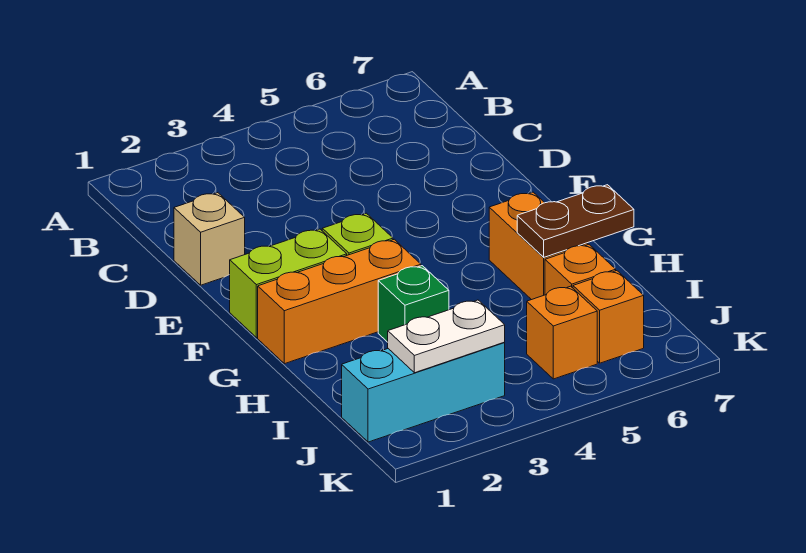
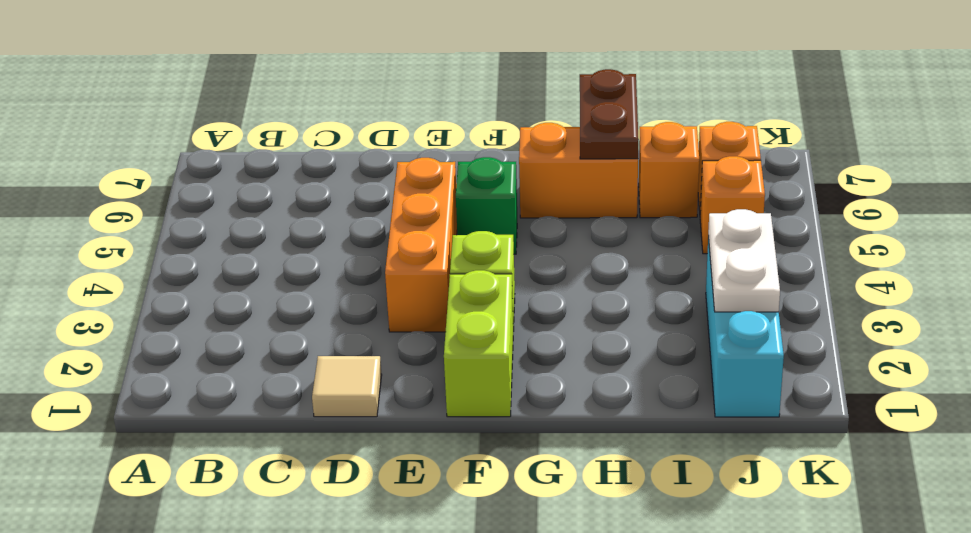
tan brick D1 level 1 -> tan tile D1 level 1
orange brick G1:G3 level 1 -> orange brick E3:E5 level 1
green brick H3 level 1 -> green brick F5 level 1

